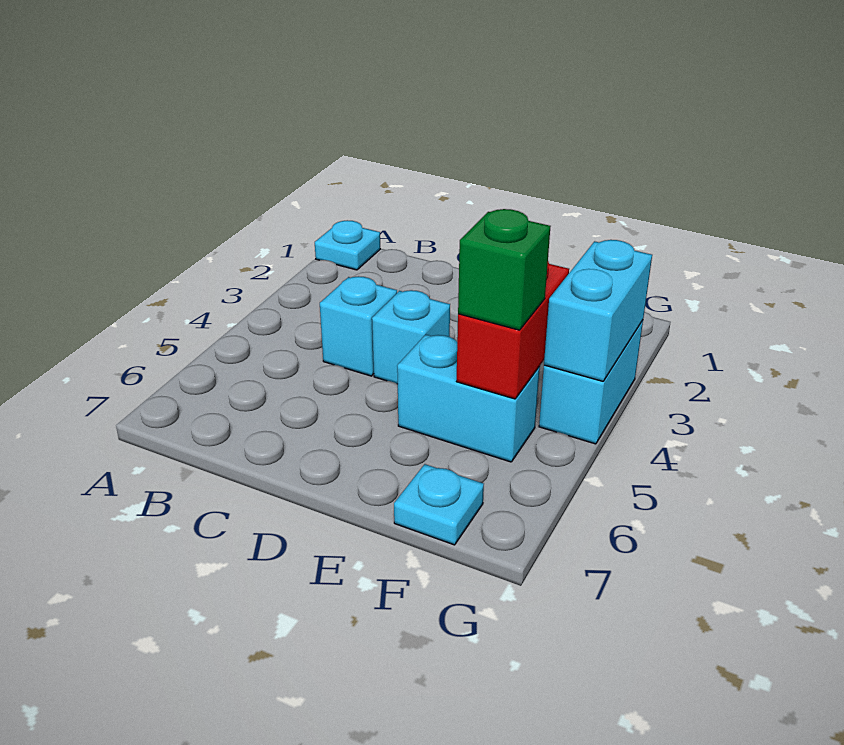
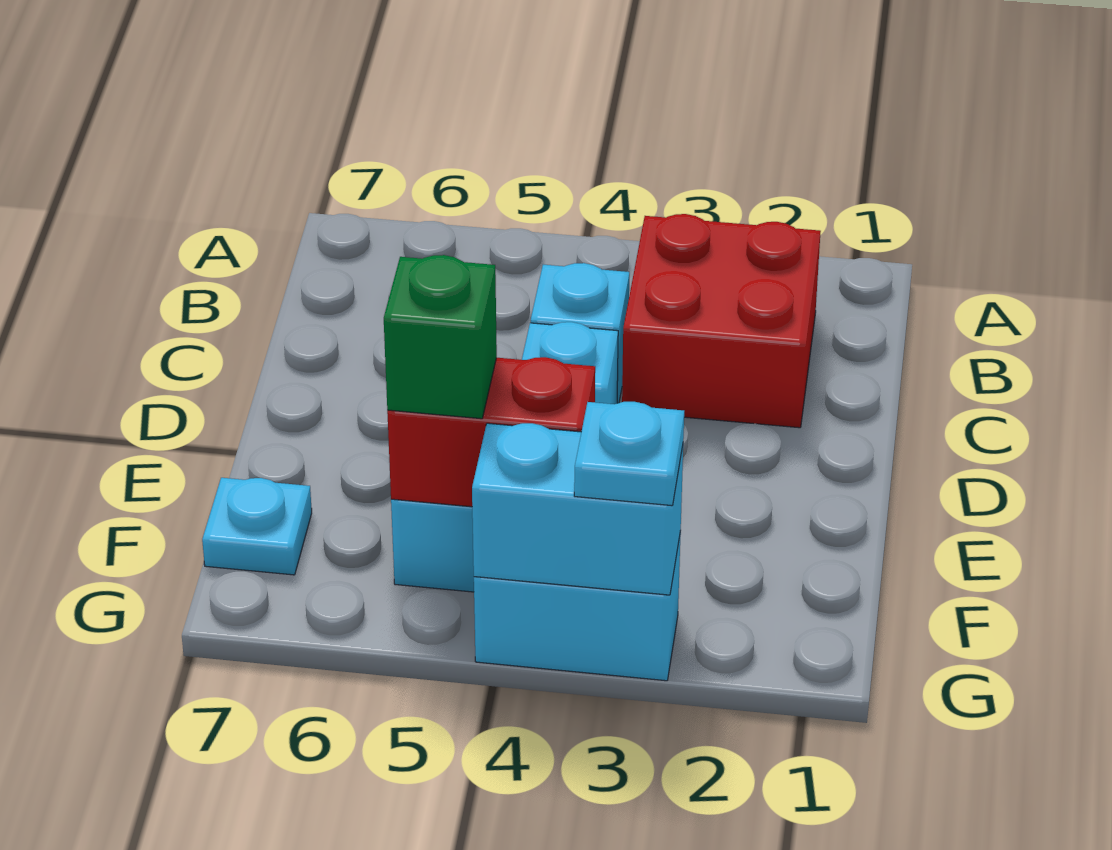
cyan plate A1 level 1 -> cyan plate G3 level 3
none -> red brick B2:C3 level 1

